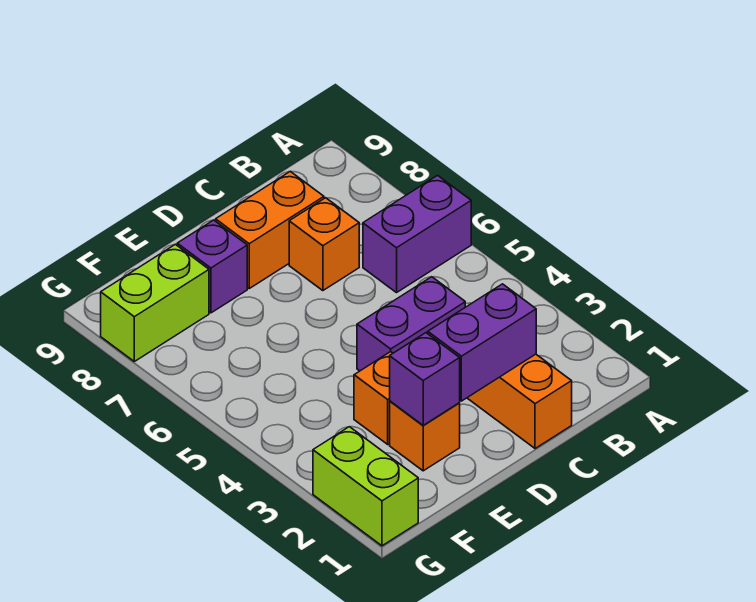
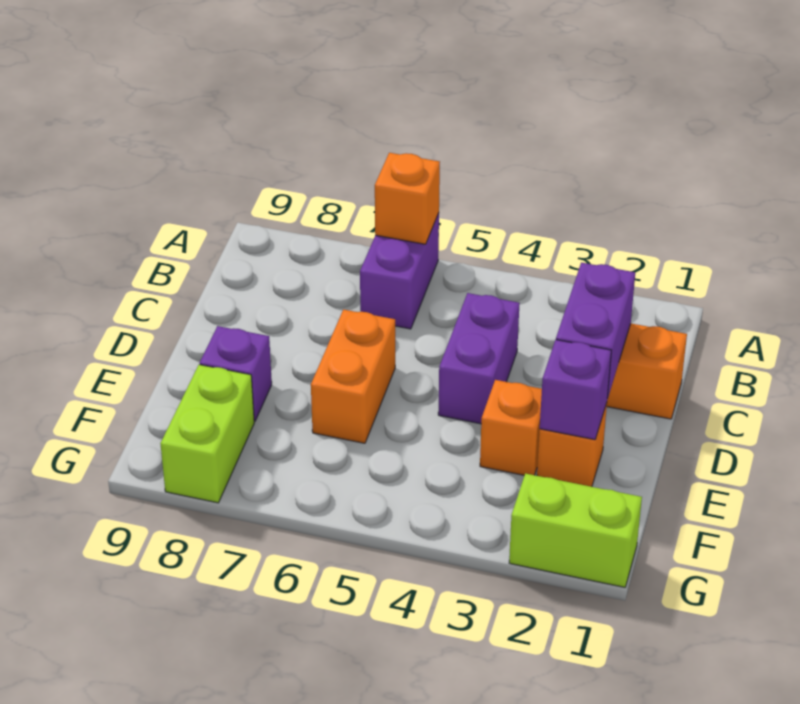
orange brick C7 level 1 -> orange brick A6 level 2
orange brick C8:D8 level 1 -> orange brick D6:E6 level 1

